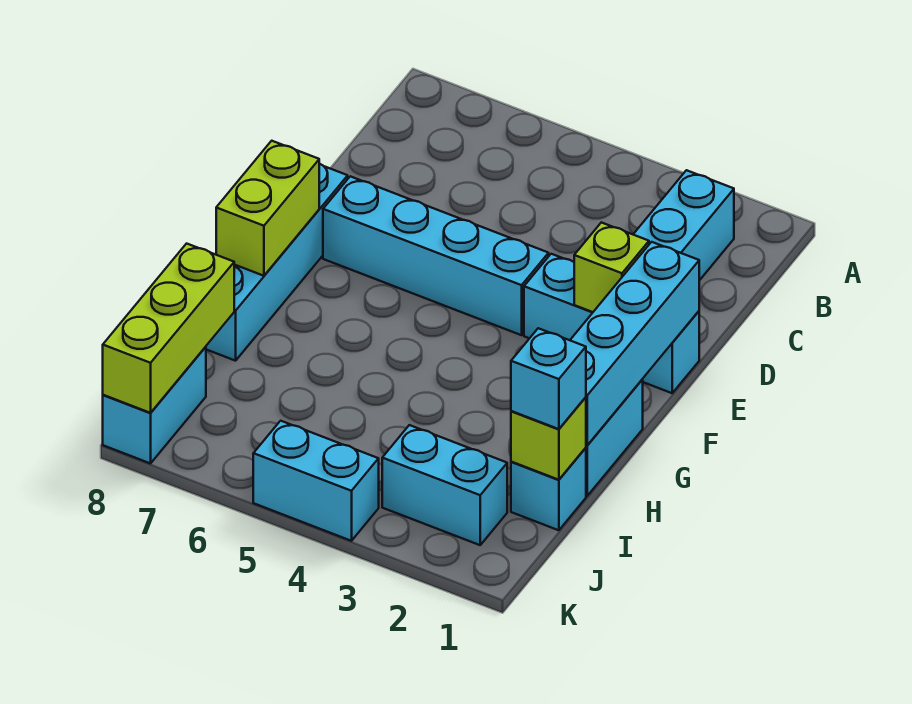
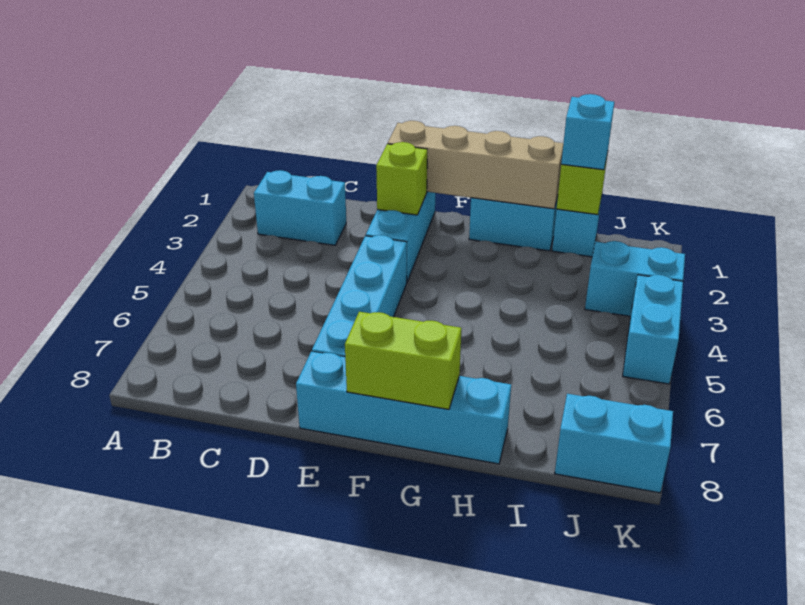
cyan brick E1:H1 level 2 -> tan brick E1:H1 level 2
lime brick I8:K8 level 2 -> none
cyan brick J2:J3 level 1 -> cyan brick J3:K3 level 1

